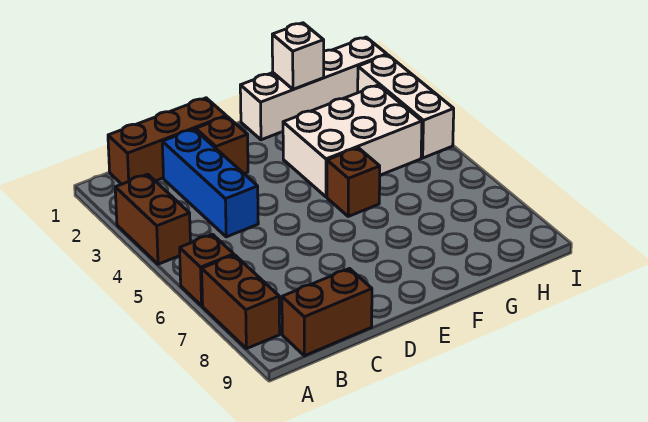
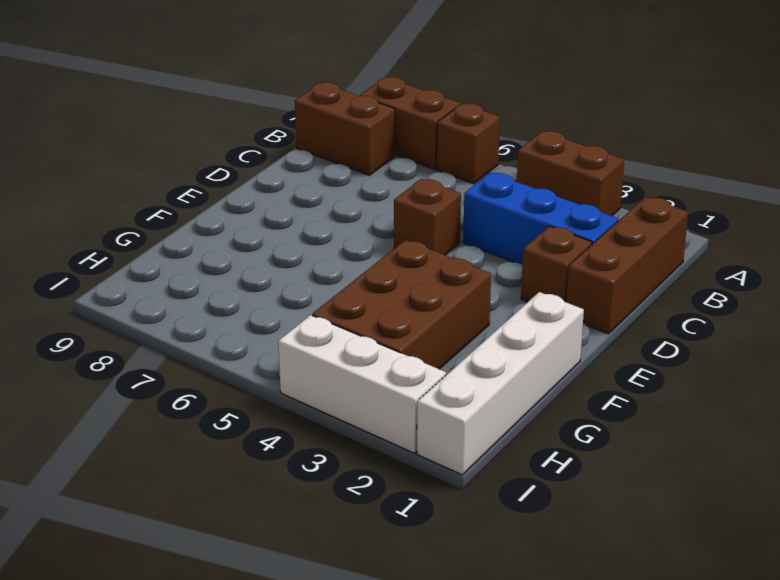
brown brick B9:C9 level 1 -> brown brick B8:B9 level 1
white brick F3:H4 level 1 -> brown brick F3:H4 level 1
brown brick F5 level 1 -> brown brick D5 level 1
white brick G1 level 2 -> none

